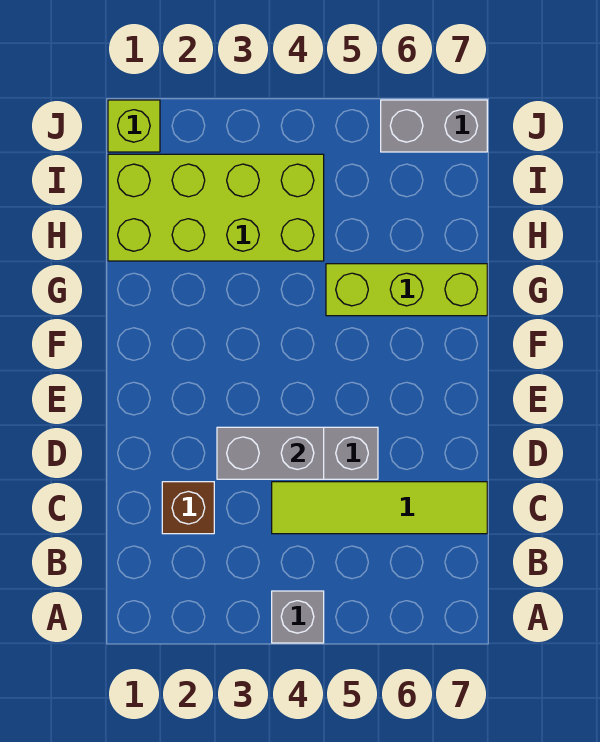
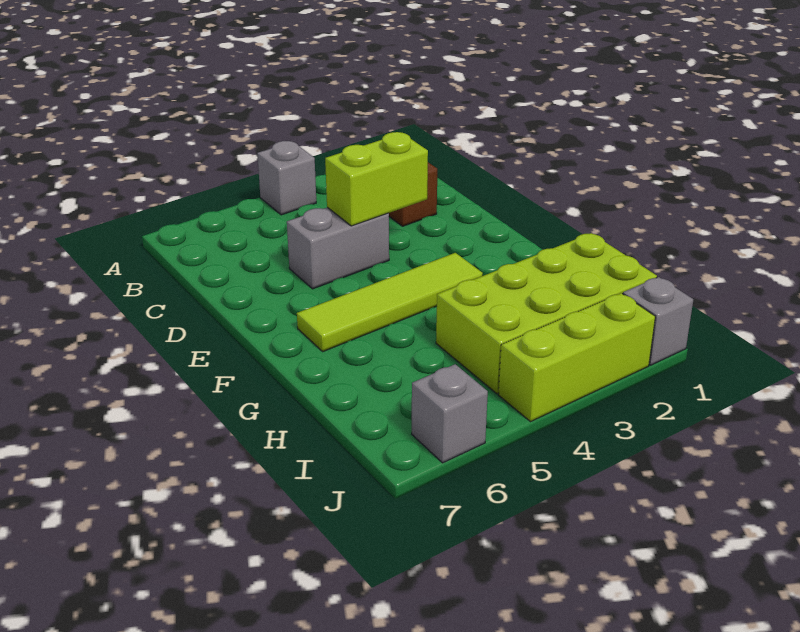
lime tile C4:C7 level 1 -> lime tile F3:F6 level 1
grey brick D3:D4 level 2 -> lime brick D3:D4 level 2
lime brick G5:G7 level 1 -> lime brick J2:J4 level 1
lime brick J1 level 1 -> grey brick J1 level 1
grey brick J6:J7 level 1 -> grey brick J6 level 1

